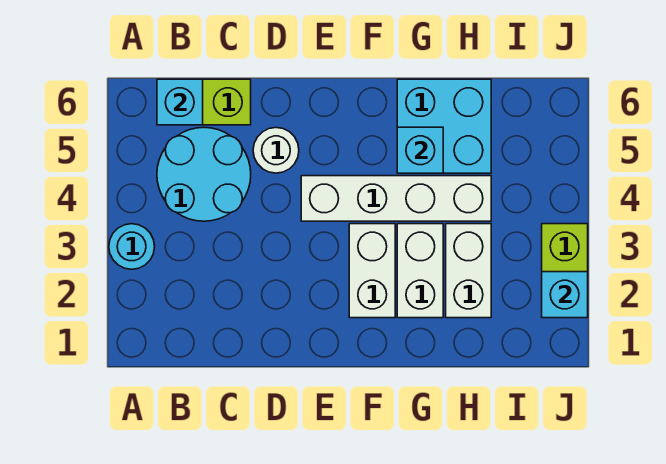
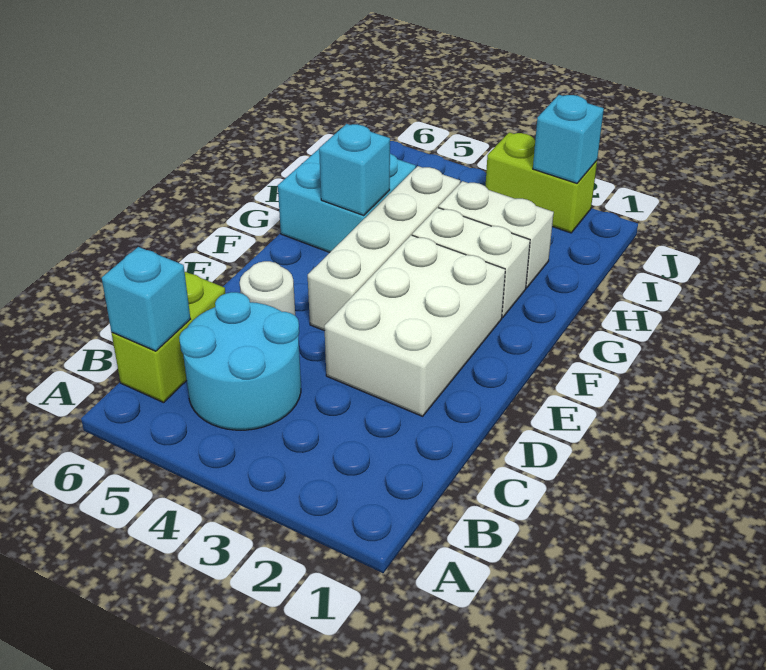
cyan round brick A3 level 1 -> none
white brick F2:F3 level 1 -> white brick D2:F3 level 1

